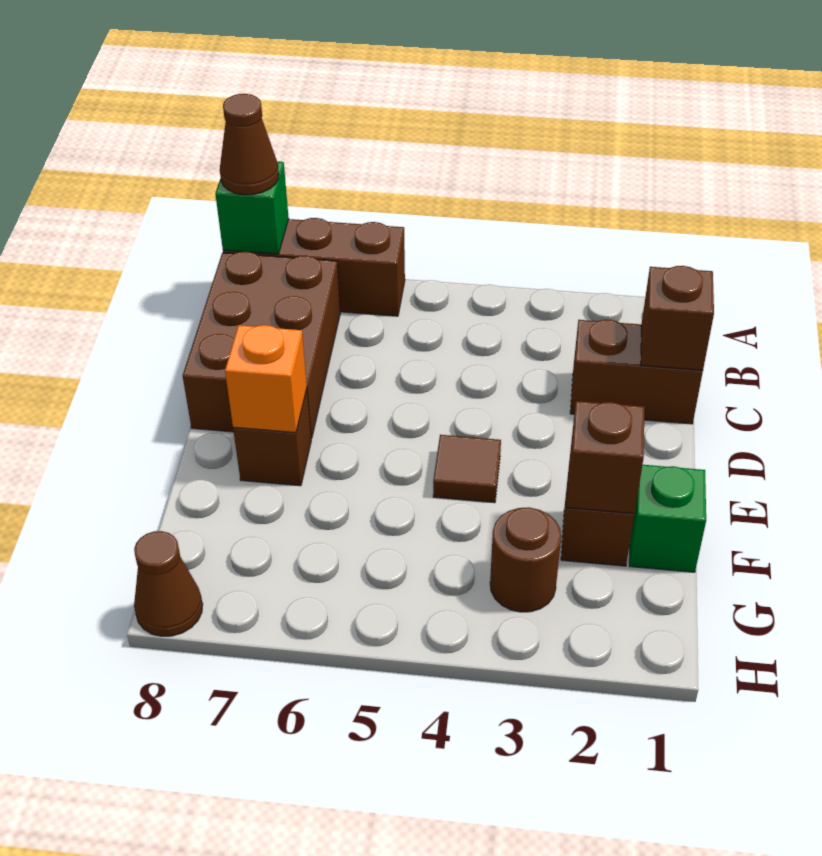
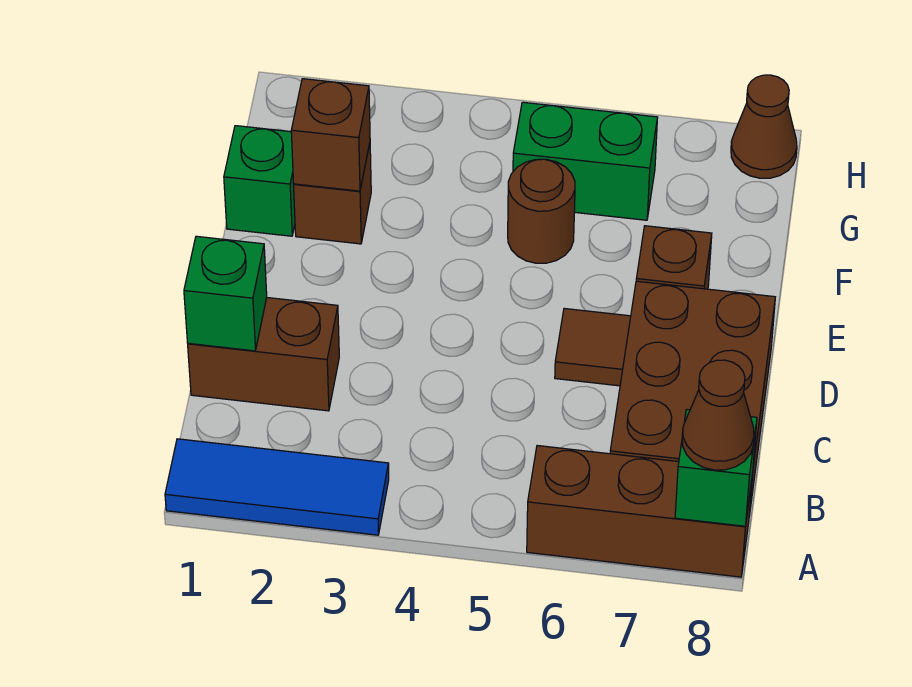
none -> blue tile A1:A3 level 1
brown brick C1 level 2 -> green brick C1 level 2
brown tile E4 level 1 -> brown tile D6 level 1
orange brick E7 level 2 -> none
brown round brick G3 level 1 -> brown round brick F5 level 1
none -> green brick G5:G6 level 1

